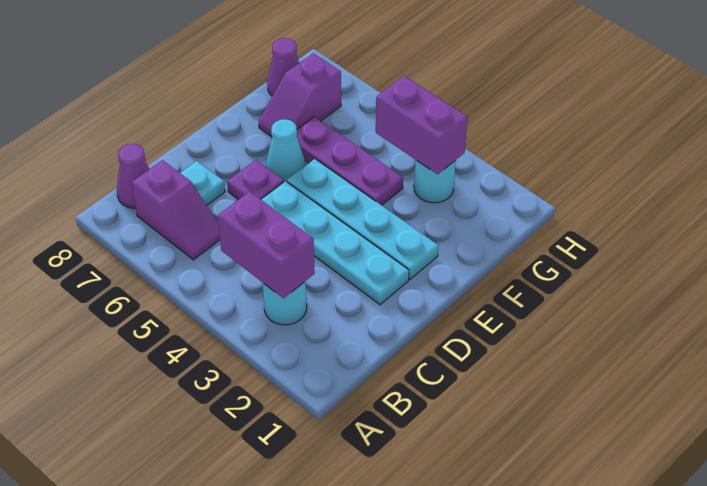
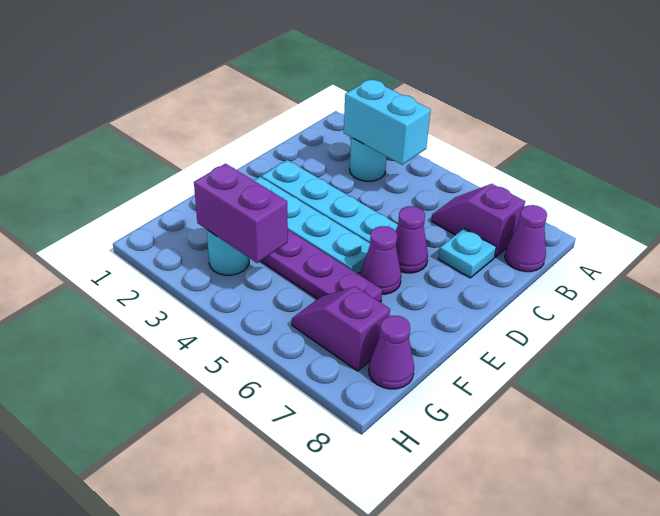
purple brick B3:B4 level 2 -> cyan brick B3:B4 level 2
purple plate D6 level 1 -> purple cone D6 level 1
cyan cone E6 level 1 -> purple cone E6 level 1
purple slope F7:G7 level 1 top G -> purple slope G6:G7 level 1 top 7

